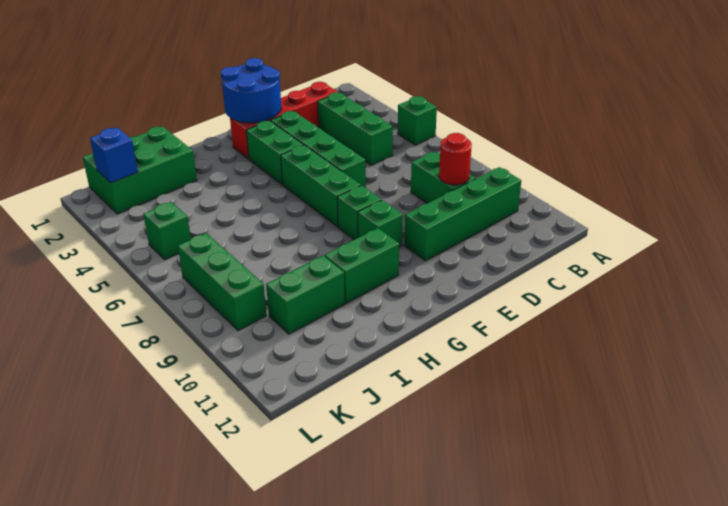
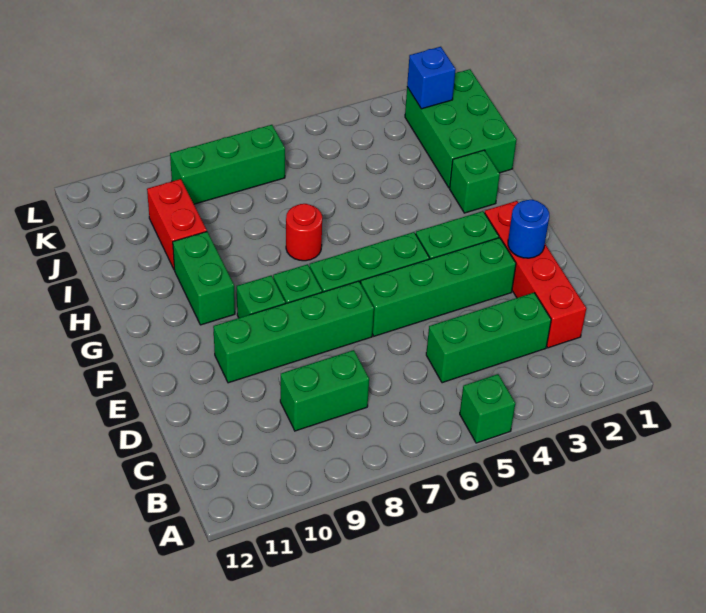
green brick B10:E10 level 1 -> green brick E7:E10 level 1
red round brick C9 level 2 -> red round brick H7 level 1
blue round brick E1:F2 level 2 -> blue round brick E2 level 2
green brick I10:J10 level 1 -> red brick I10:J10 level 1
green brick K5 level 1 -> green brick H2 level 1

